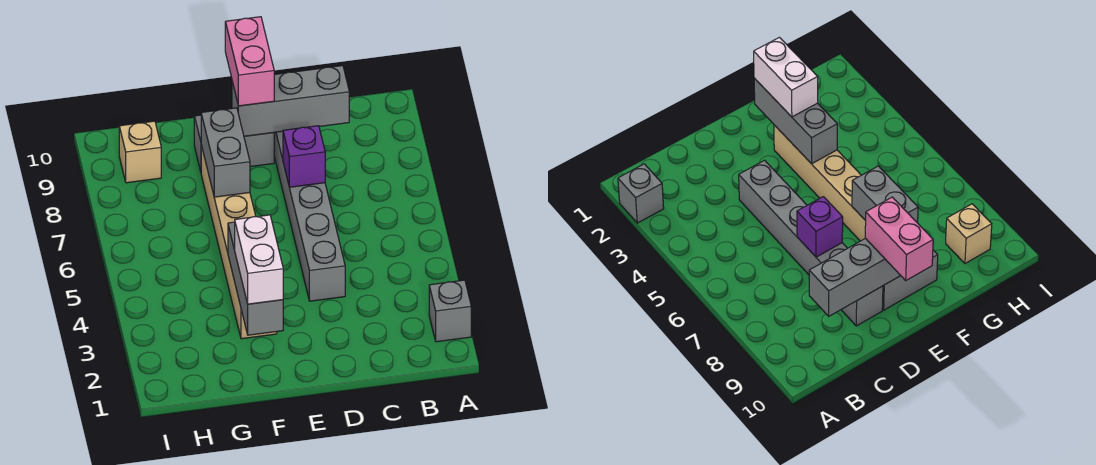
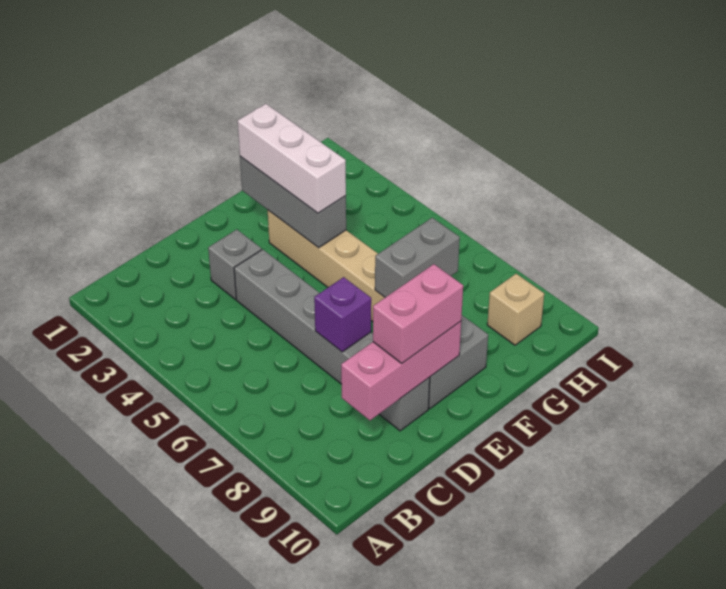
grey brick A2 level 1 -> grey brick D3 level 1
grey brick C9:E9 level 2 -> pink brick C9:E9 level 2
pink brick E9:E10 level 3 -> pink brick D9:E9 level 3
white brick F2:F3 level 3 -> white brick F2:F4 level 3
grey brick F7:F8 level 2 -> grey brick F7:G7 level 2

